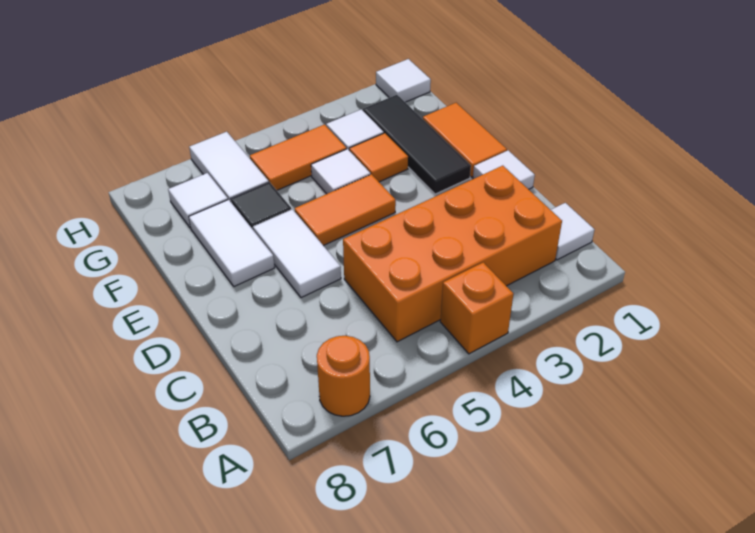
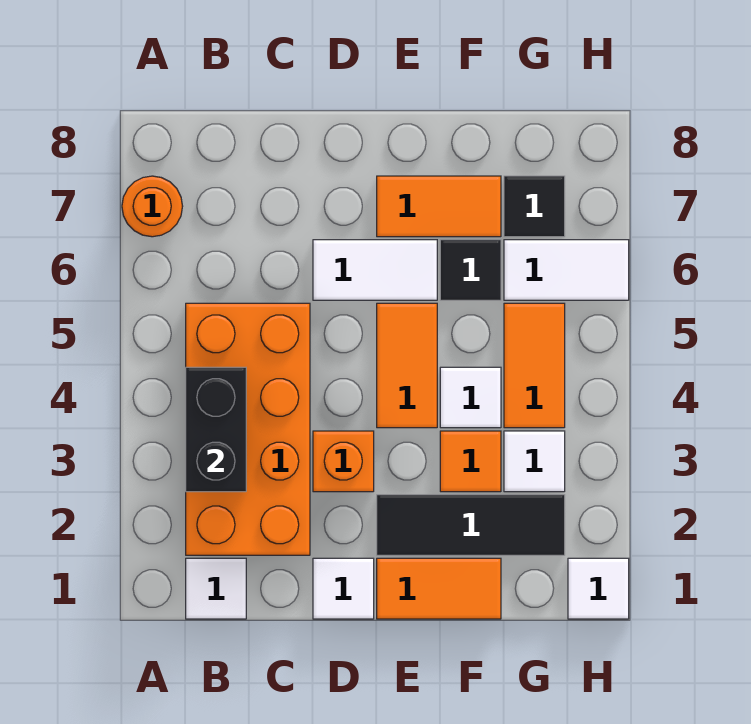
orange brick A4 level 1 -> orange brick D3 level 1
none -> black brick B3:B4 level 2
white tile E7:F7 level 1 -> orange tile E7:F7 level 1
white tile G7 level 1 -> black tile G7 level 1

